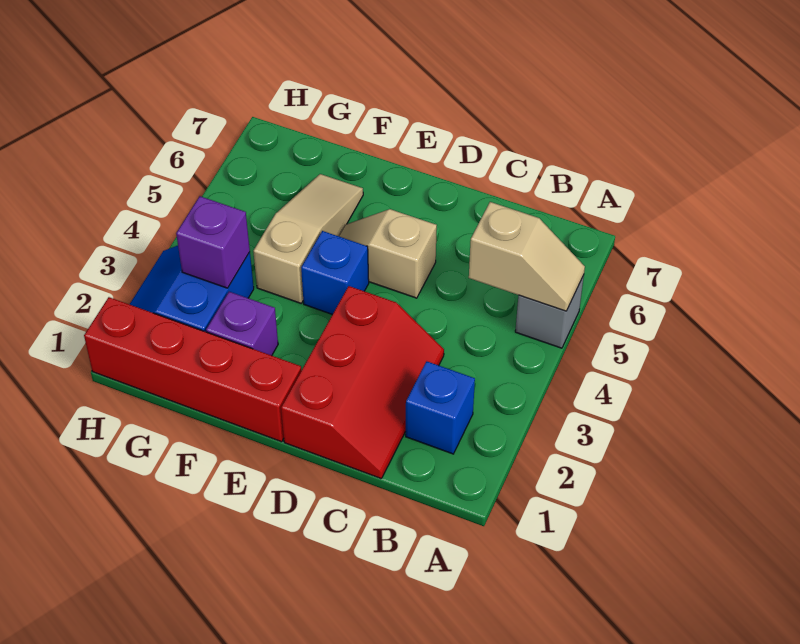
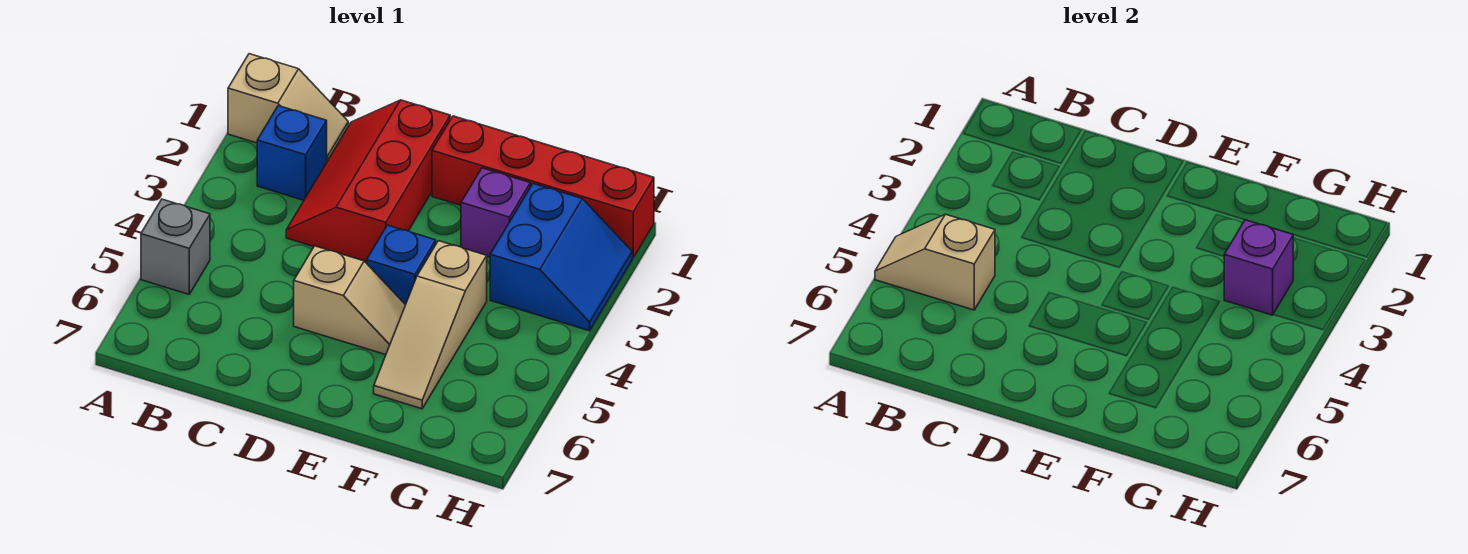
none -> tan slope A1:B1 level 1 top A

